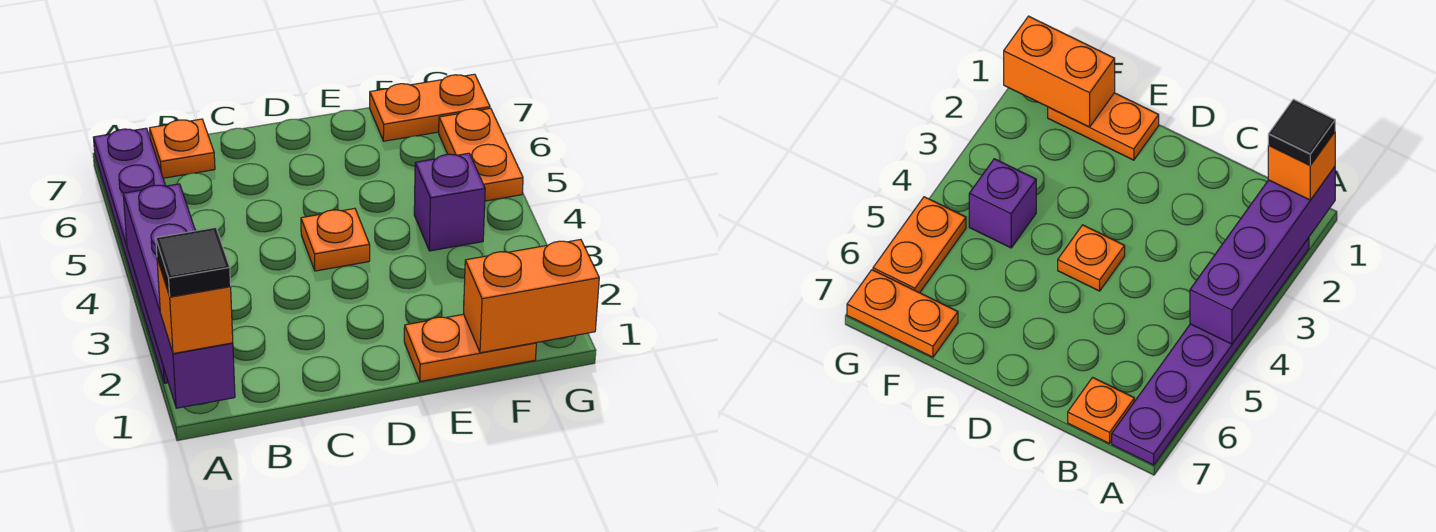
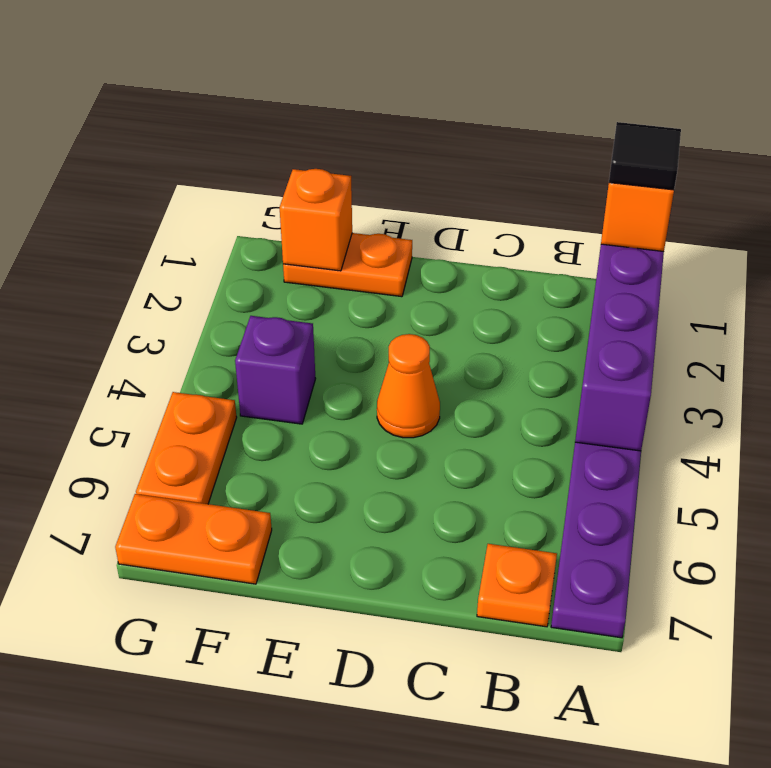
orange plate D4 level 1 -> orange cone D4 level 1
orange brick F1:G1 level 2 -> orange brick F1 level 2

